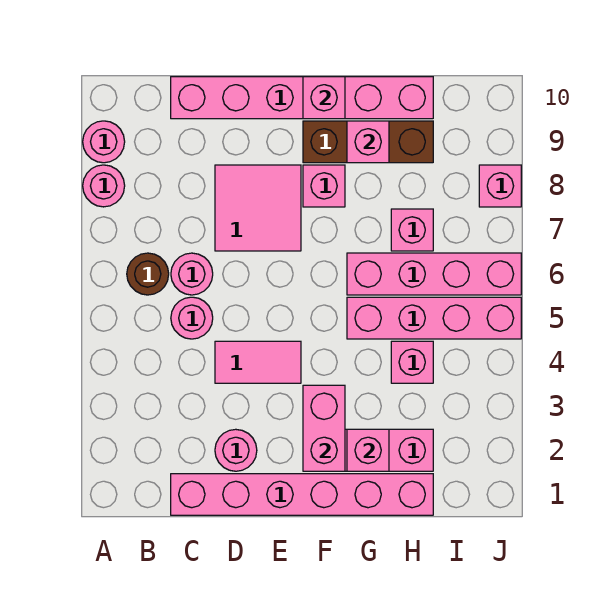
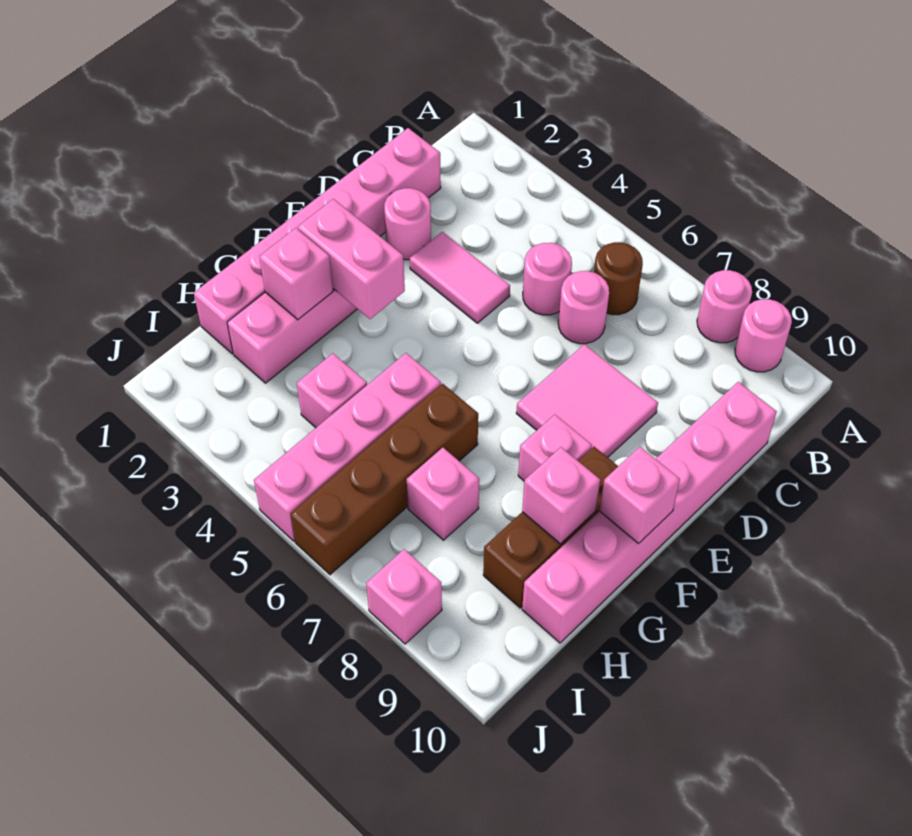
pink tile D4:E4 level 1 -> pink tile D3:D4 level 1
pink brick G6:J6 level 1 -> brown brick G6:J6 level 1

